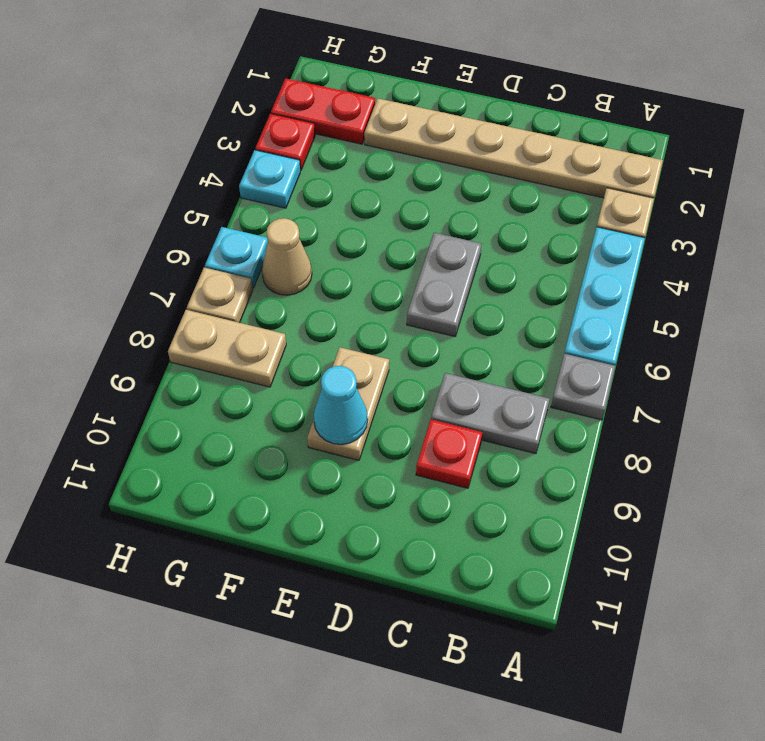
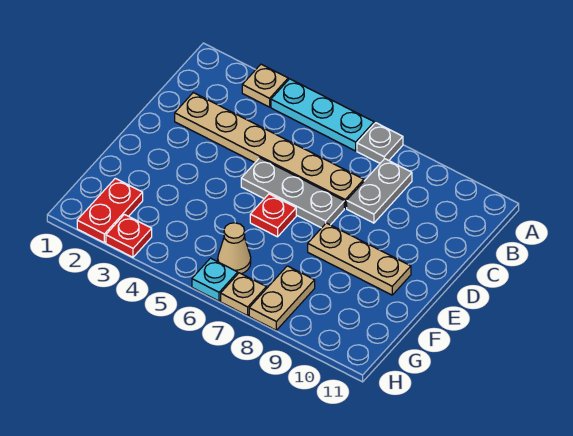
tan plate A2:F2 level 1 -> tan plate C2:C7 level 1
red plate C9 level 1 -> red plate E6 level 1
grey plate D5:D6 level 1 -> grey plate D5:D7 level 1
tan plate E8:E9 level 1 -> tan plate E8:E10 level 1
cyan cone E9 level 2 -> none
cyan plate H4 level 1 -> none

